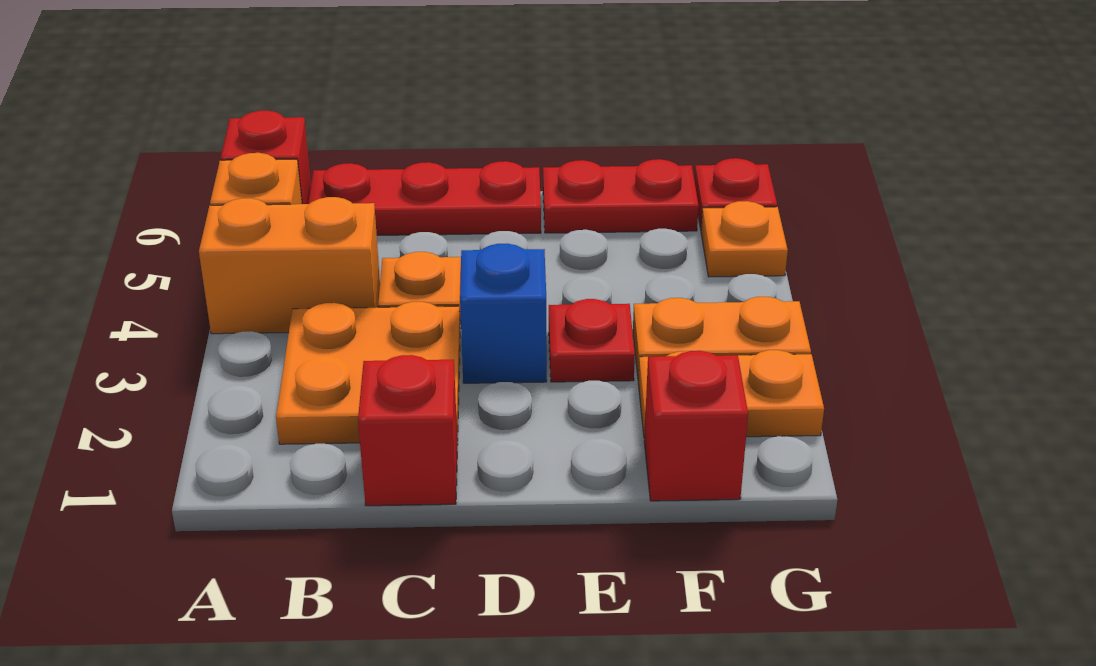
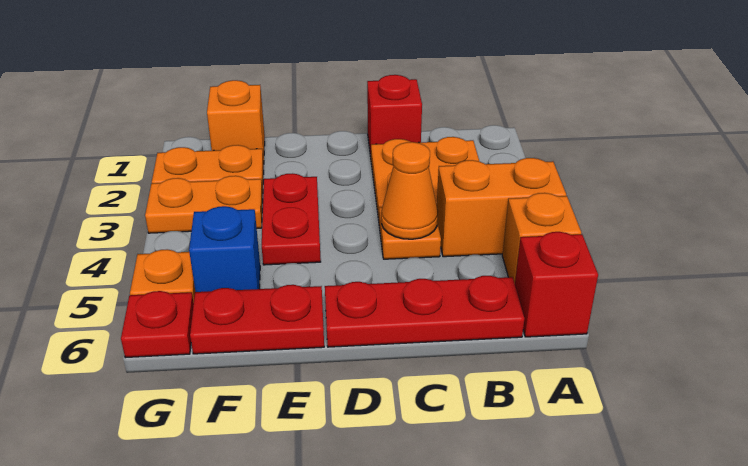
none -> orange cone C4 level 2
blue brick D3 level 1 -> blue brick F5 level 1
red plate E3 level 1 -> red plate E3:E4 level 1
red brick F1 level 1 -> orange brick F1 level 1

